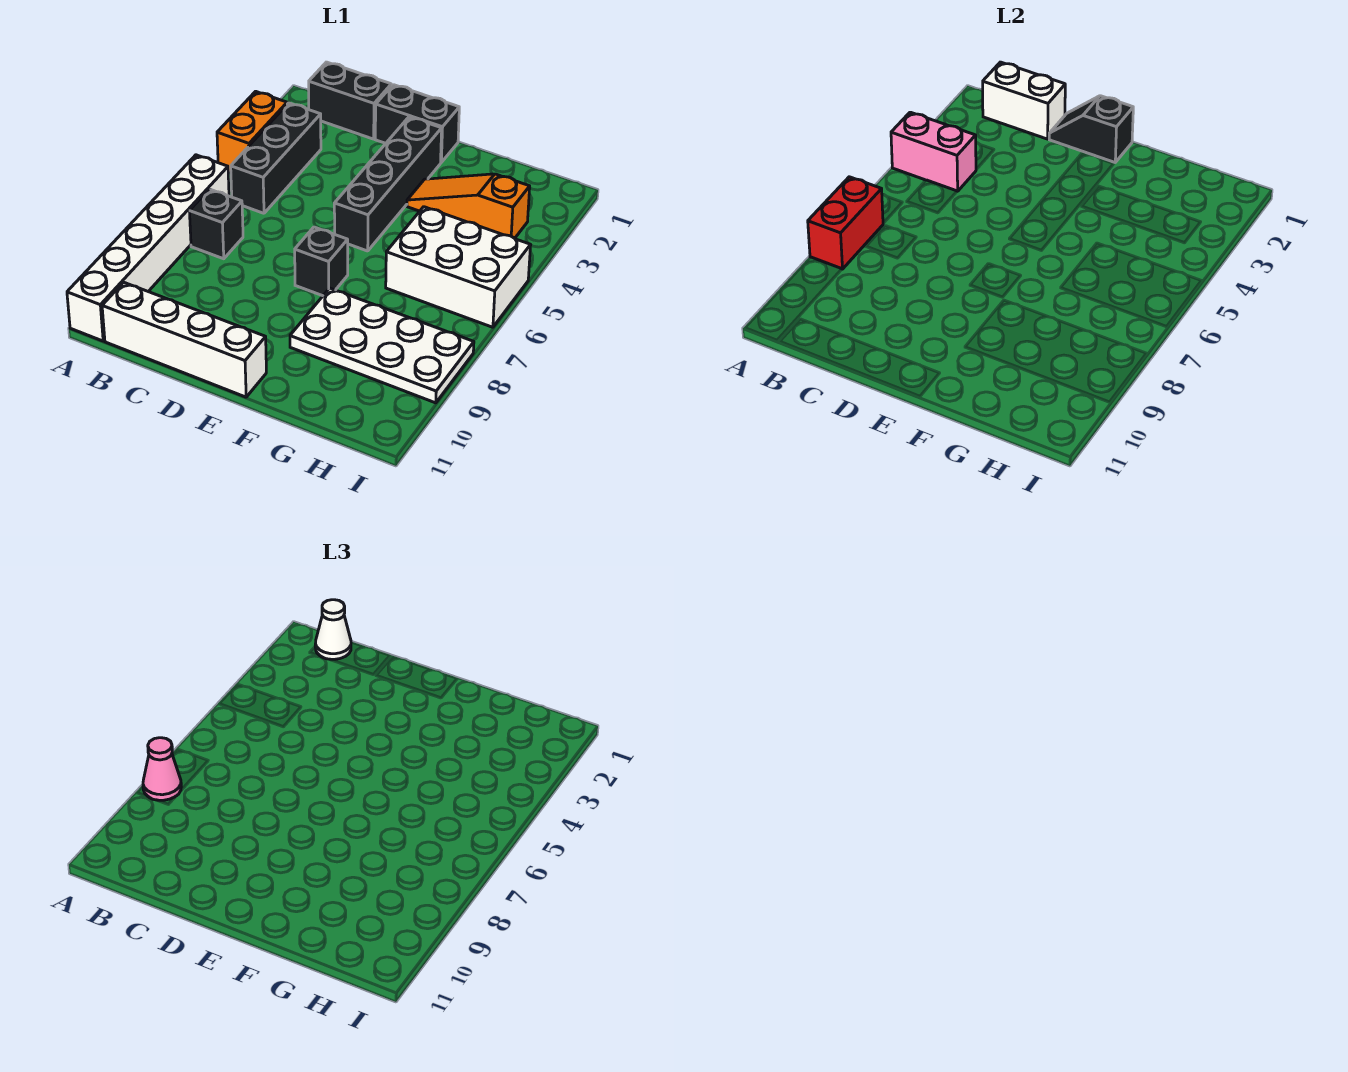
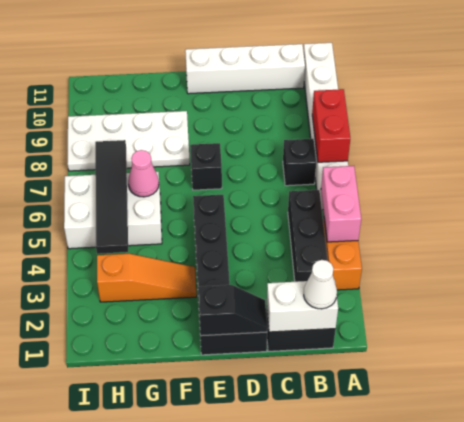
pink brick A4:B4 level 2 -> pink brick A4:A5 level 2
pink cone A8 level 3 -> pink cone G6 level 2
none -> black tile H4:H7 level 2

